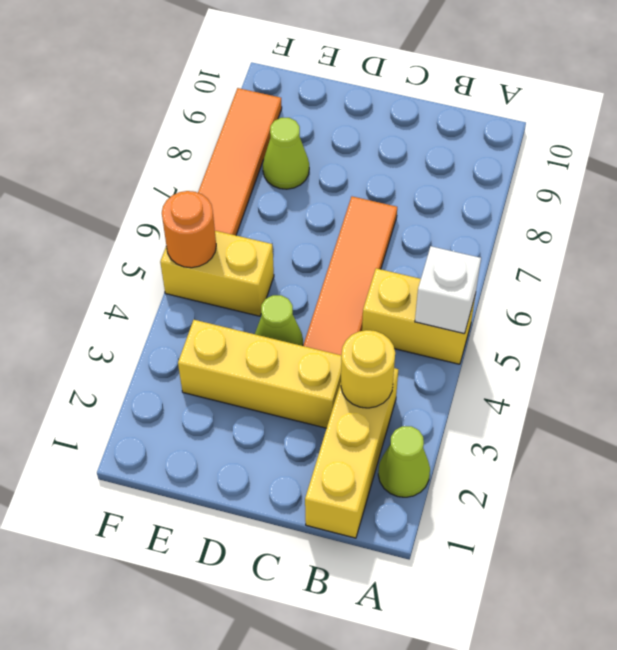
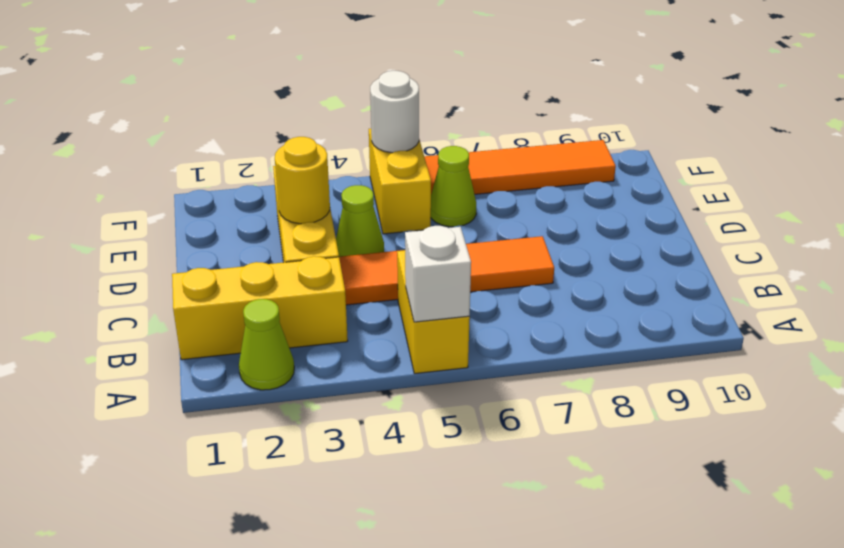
yellow round brick B3 level 2 -> yellow round brick D3 level 2
lime cone E8 level 1 -> lime cone E6 level 1
orange round brick F5 level 2 -> white round brick F5 level 2

